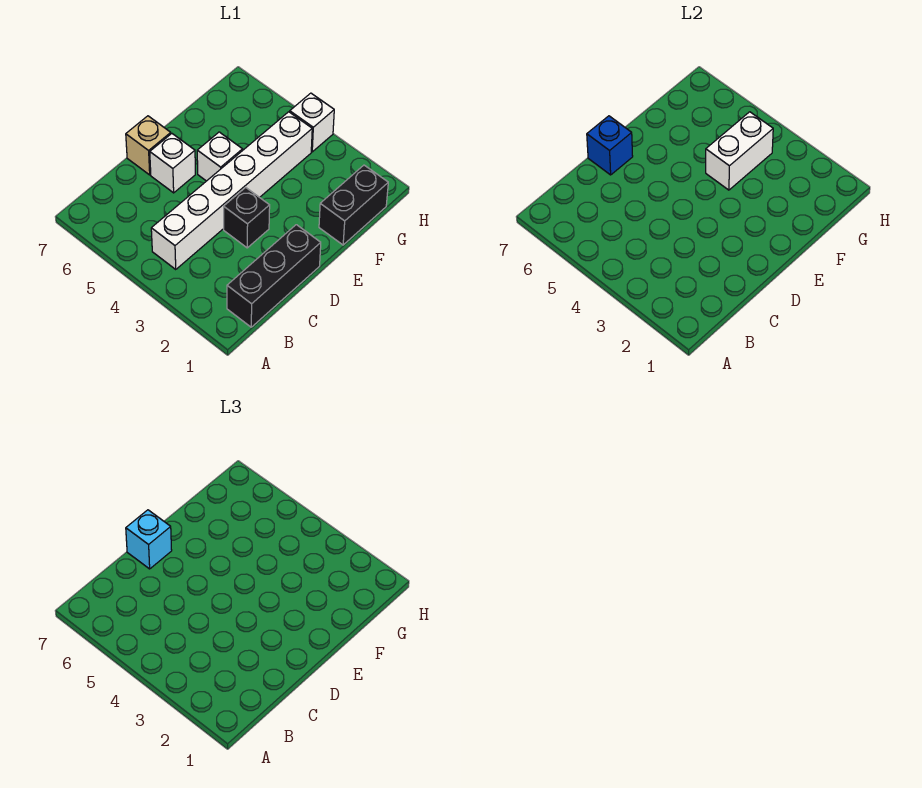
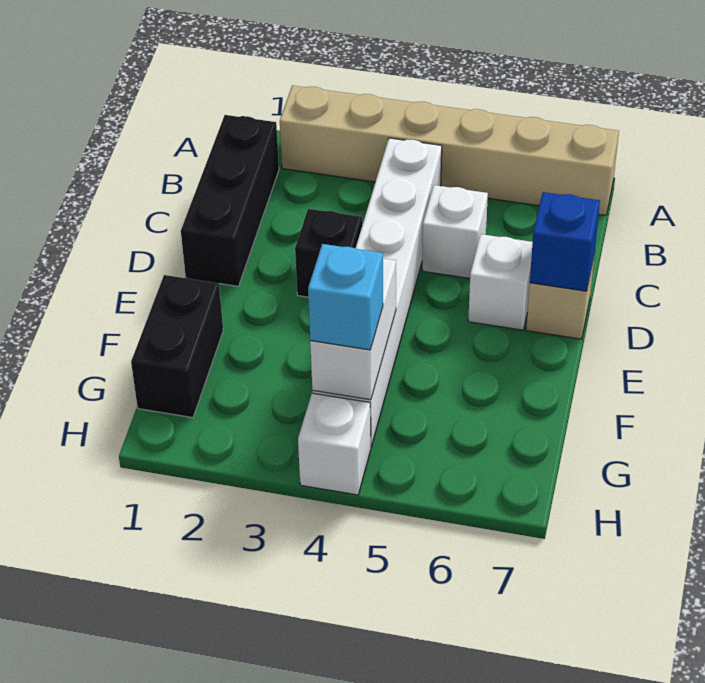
none -> tan brick A2:A7 level 1
cyan brick D7 level 3 -> cyan brick G4 level 3
white brick E5 level 1 -> white brick C5 level 1

